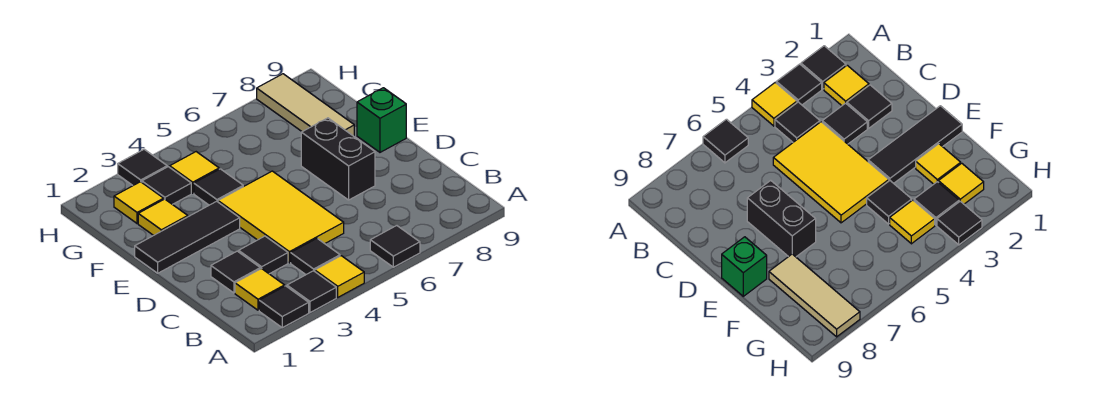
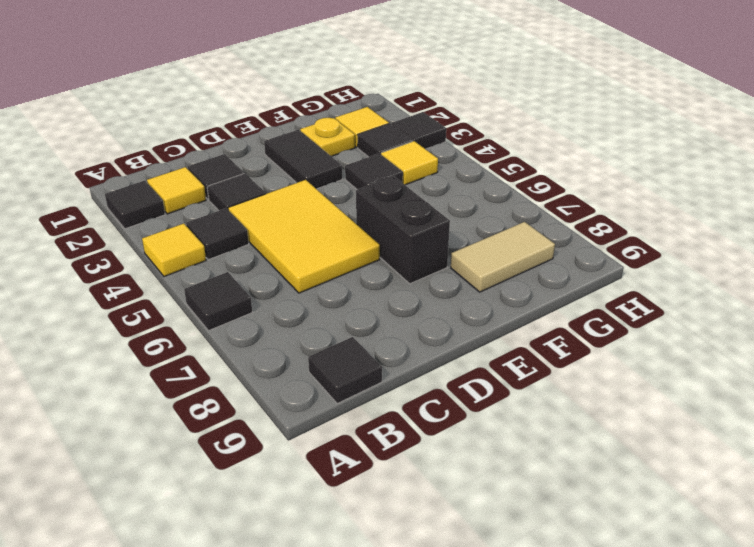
black tile A3 level 1 -> black tile B9 level 1
yellow tile C4:E5 level 1 -> yellow tile C4:D6 level 1
black brick D7:E7 level 1 -> black brick E6:E7 level 1
black tile E1:E3 level 1 -> black tile E2:E3 level 1
green brick E9 level 1 -> none
yellow tile F2 level 1 -> yellow plate F2 level 1
tan tile F8:H8 level 1 -> tan tile F8:G8 level 1

